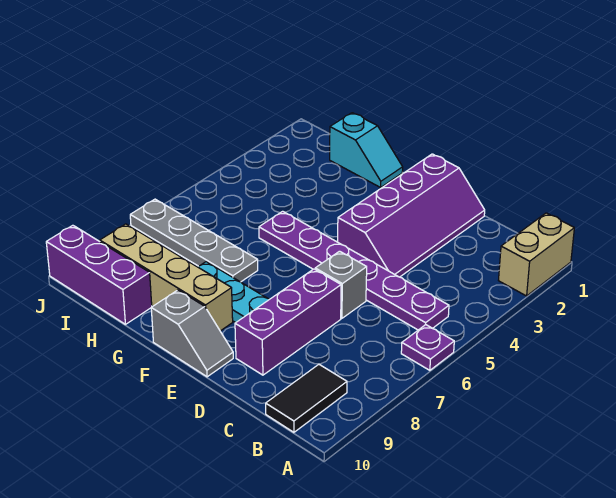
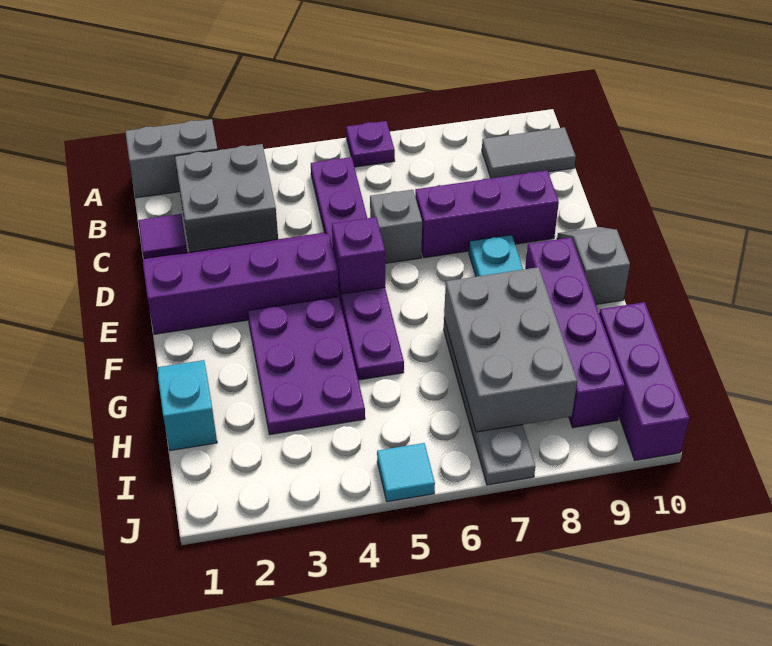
tan brick A1:A2 level 1 -> grey brick A1:A2 level 1
none -> grey brick B2:C3 level 1
black tile B9:B10 level 1 -> grey tile B9:B10 level 1
none -> purple tile C1 level 1
none -> purple brick E5 level 2
none -> purple plate F3:H4 level 1
tan brick F9:I9 level 1 -> purple brick F9:I9 level 1
none -> grey brick G7:I8 level 2
none -> cyan tile J5 level 1

